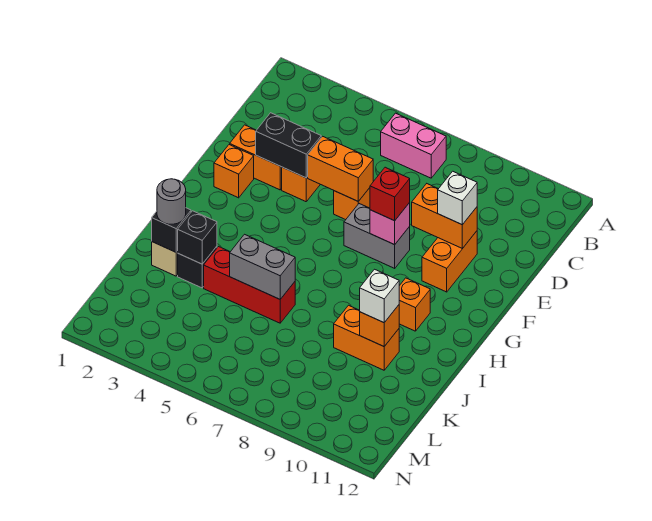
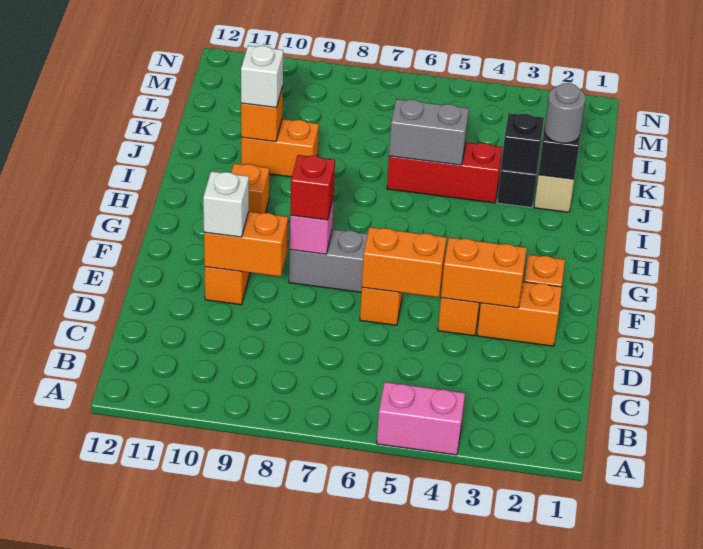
pink brick B6:B7 level 1 -> pink brick A4:A5 level 1
black brick E3:E4 level 2 -> orange brick E3:E4 level 2

